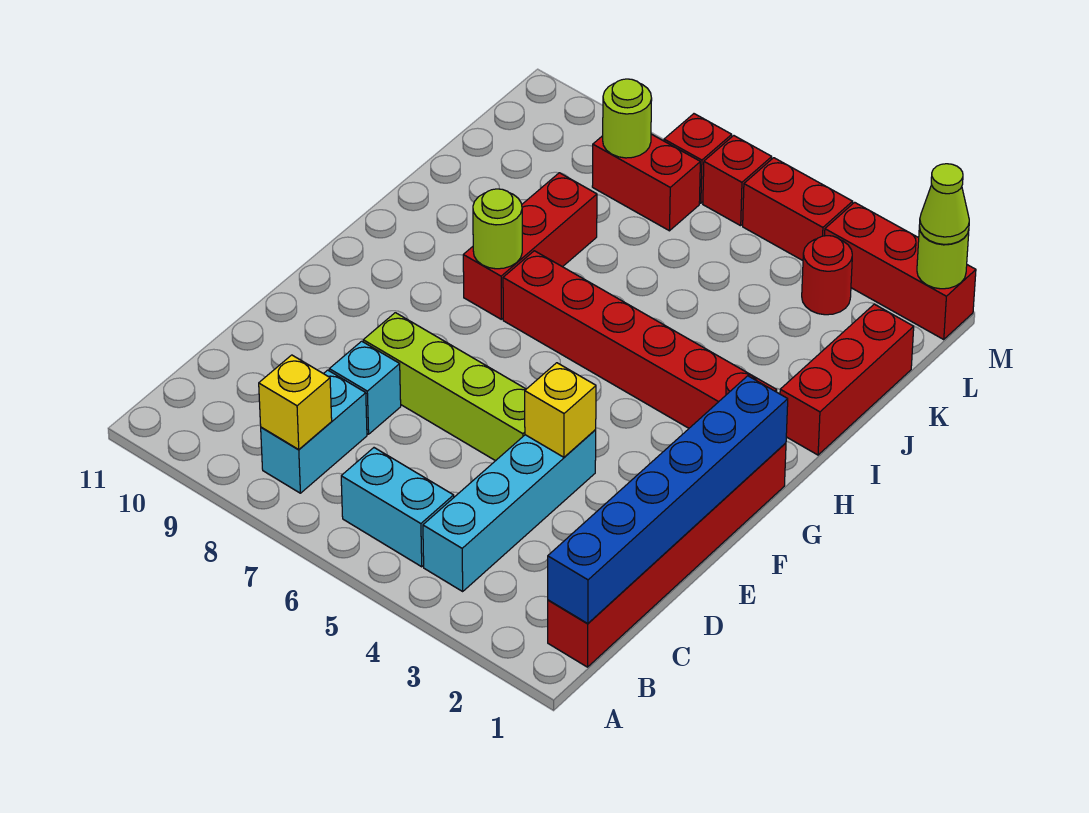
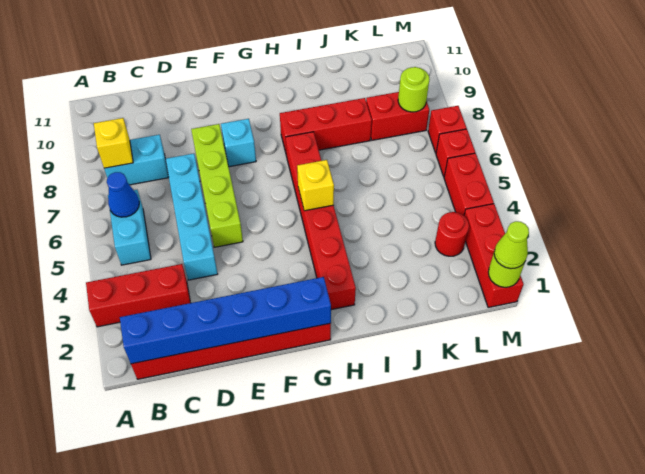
cyan brick B4:E4 level 1 -> cyan brick D4:D7 level 1
none -> blue cone B6 level 2
cyan brick D8 level 1 -> cyan brick F8 level 1
yellow brick E4 level 2 -> yellow brick H5 level 2
lime round brick H8 level 2 -> none
red brick I1:K1 level 1 -> red brick A3:C3 level 1
red brick L7:L8 level 1 -> red brick K8:L8 level 1

